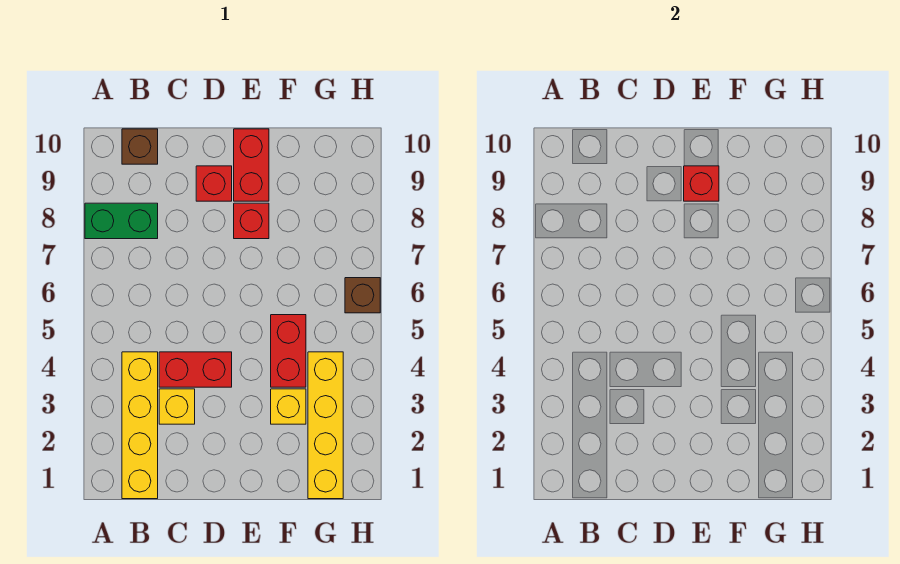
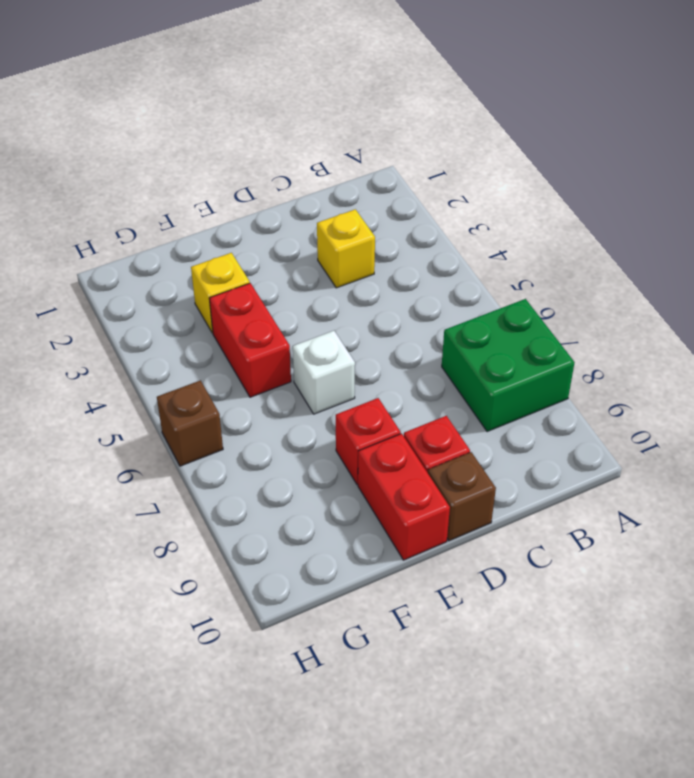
green brick A8:B8 level 1 -> green brick A7:B8 level 1
yellow brick B1:B4 level 1 -> none
brown brick B10 level 1 -> brown brick D10 level 1
red brick C4:D4 level 1 -> none
none -> white brick E6 level 1
red brick E9 level 2 -> none
yellow brick G1:G4 level 1 -> none

